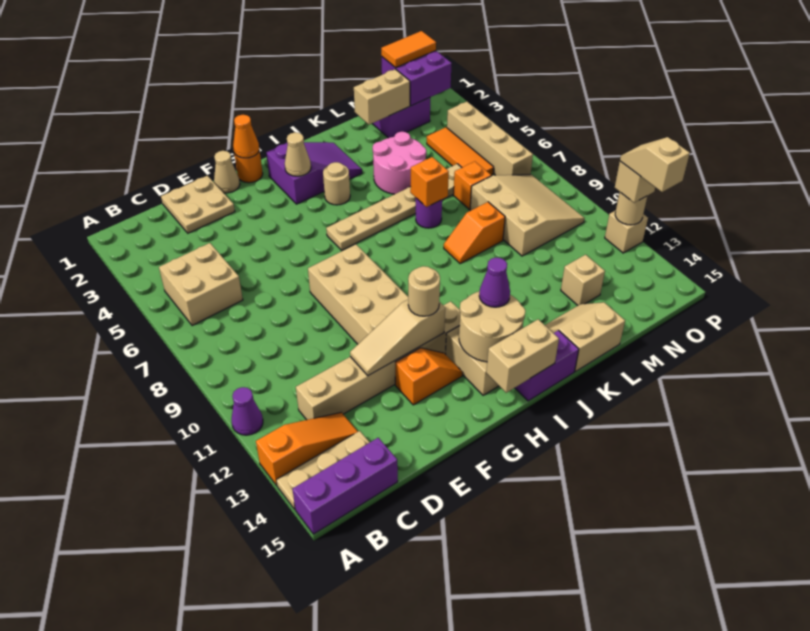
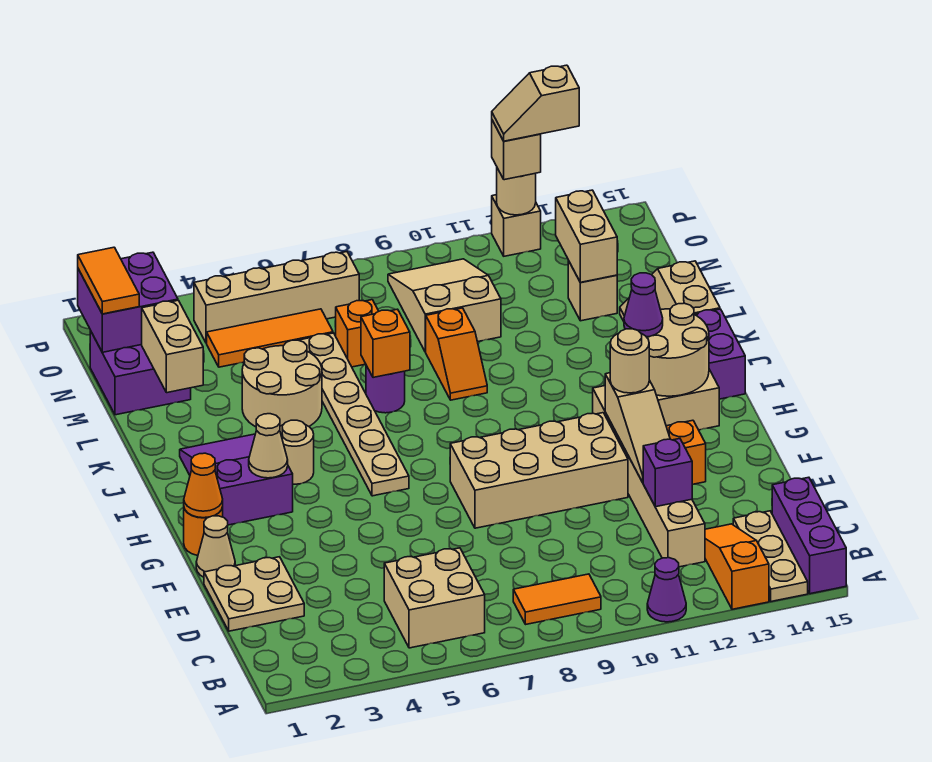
none -> orange tile B8:B9 level 1
none -> purple brick D12 level 2
tan brick H15:I15 level 2 -> tan brick M13:N13 level 2
pink round brick K4:L5 level 1 -> tan round brick K4:L5 level 1
tan slope M8:O10 level 1 top M -> tan slope M9:O10 level 1 top M

